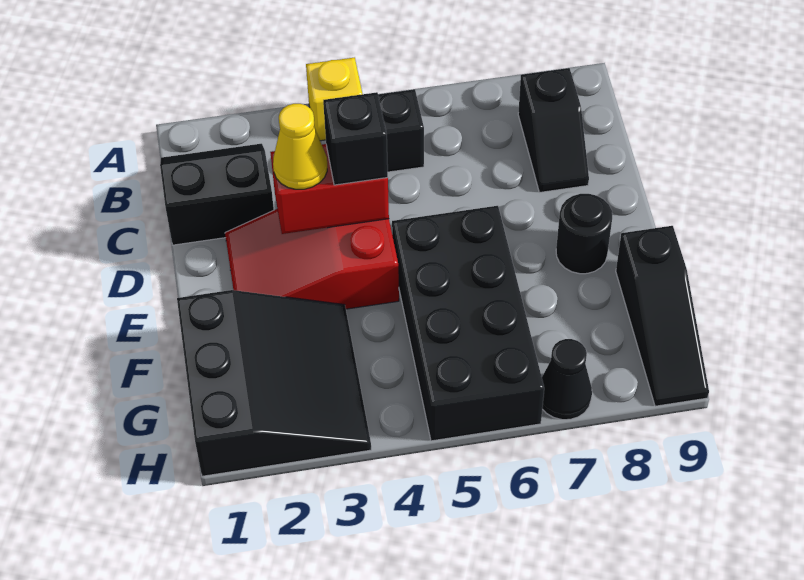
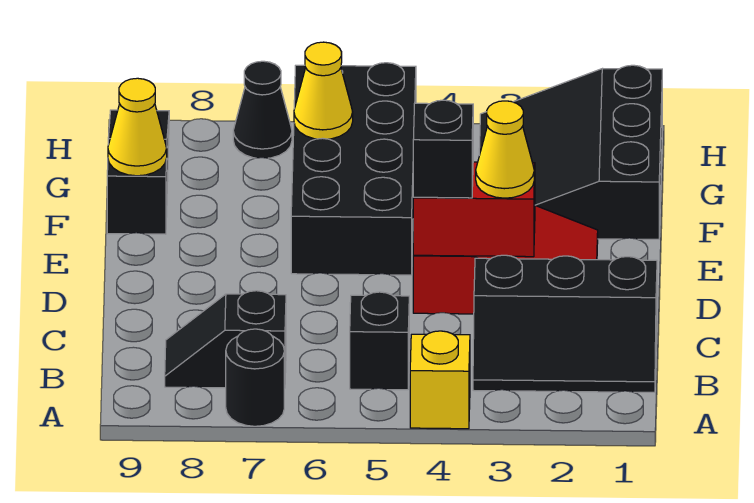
black slope B1:C2 level 1 top C -> black slope B1:C3 level 1 top C
black slope B8:C8 level 1 top B -> black slope B7:B8 level 1 top 7
black round brick E8 level 1 -> black round brick A7 level 1
none -> yellow cone F9 level 2
none -> yellow cone G6 level 2

